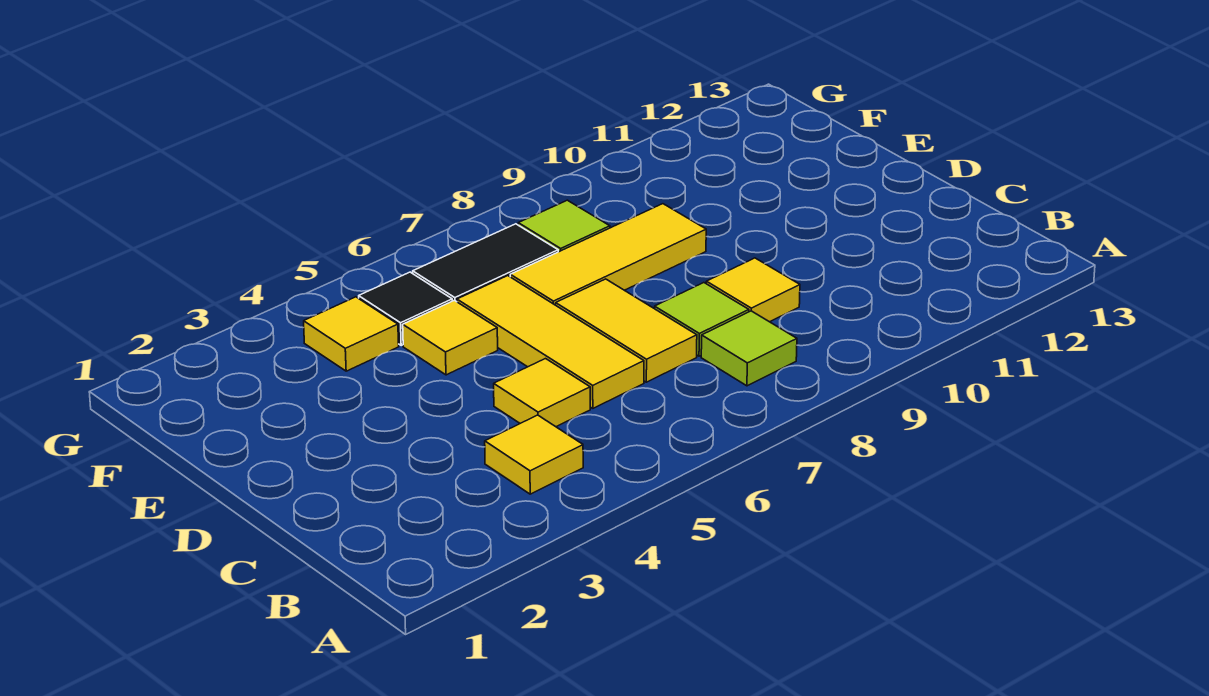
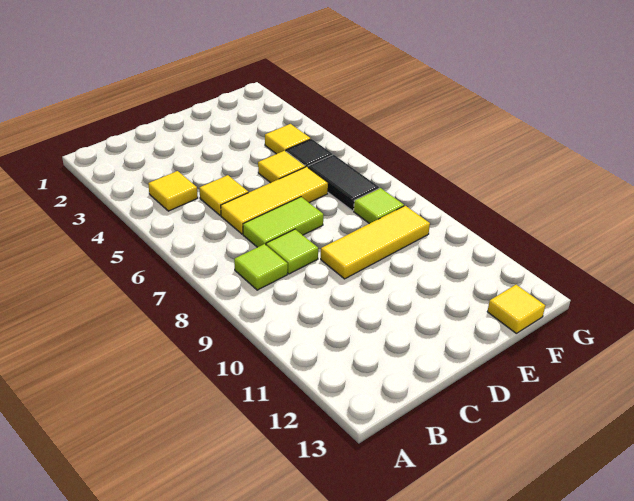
yellow tile C7:D7 level 1 -> lime tile C7:D7 level 1
yellow tile C9 level 1 -> yellow tile F13 level 1
yellow tile E7:E9 level 1 -> yellow tile D9:F9 level 1

